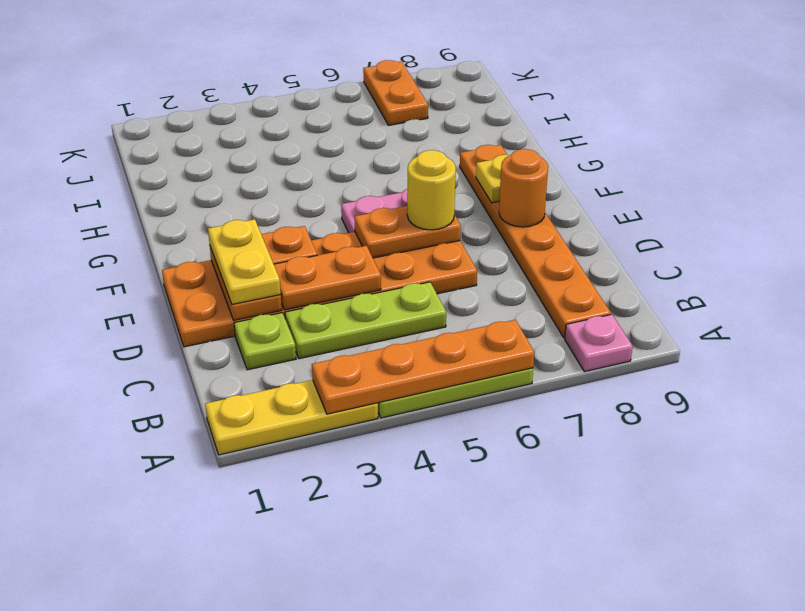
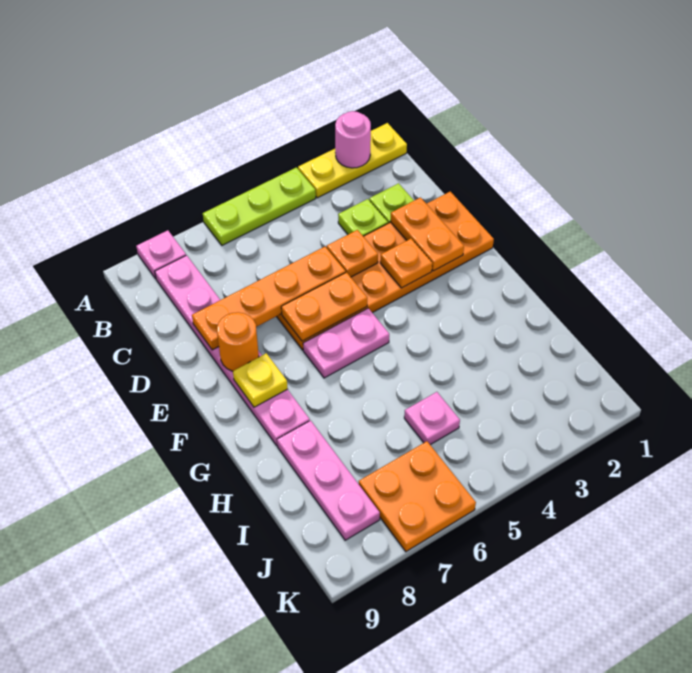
none -> pink round brick A2 level 2
orange plate A3:A6 level 2 -> orange plate D5:D8 level 2
orange plate B8:G8 level 1 -> pink plate B8:G8 level 1
lime plate C3:C5 level 1 -> lime plate C3 level 1
yellow plate D2:E2 level 3 -> none
orange plate D3:D4 level 2 -> orange plate D4 level 2
yellow round brick E6 level 3 -> none
none -> pink plate H8:J8 level 1
none -> pink plate I5 level 1
orange plate J7:K7 level 1 -> orange plate J6:K7 level 1

